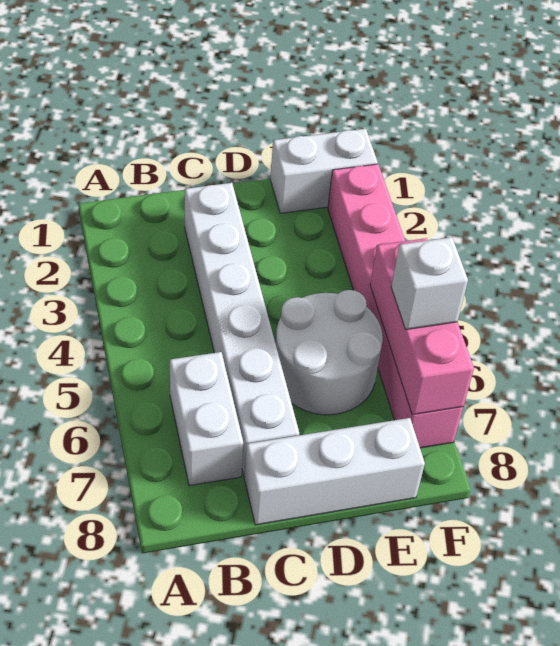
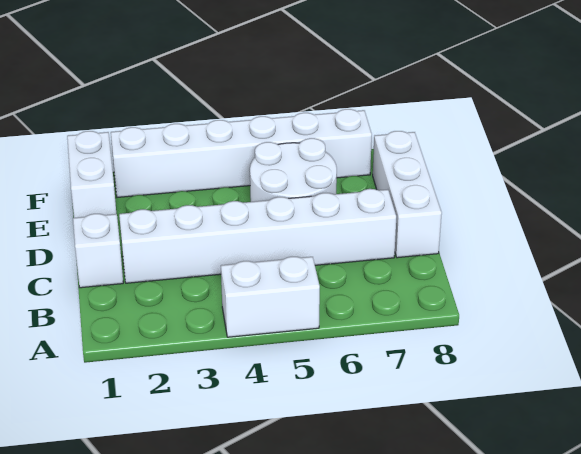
white brick B6:B7 level 1 -> white brick A4:A5 level 1
pink brick F2:F7 level 1 -> white brick F2:F7 level 1
pink brick F5:F7 level 2 -> none
white brick F6 level 3 -> white brick C1 level 1

